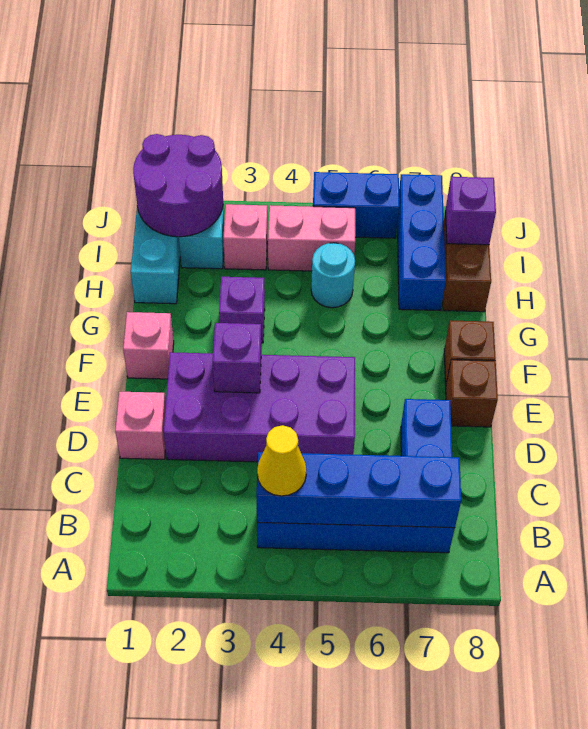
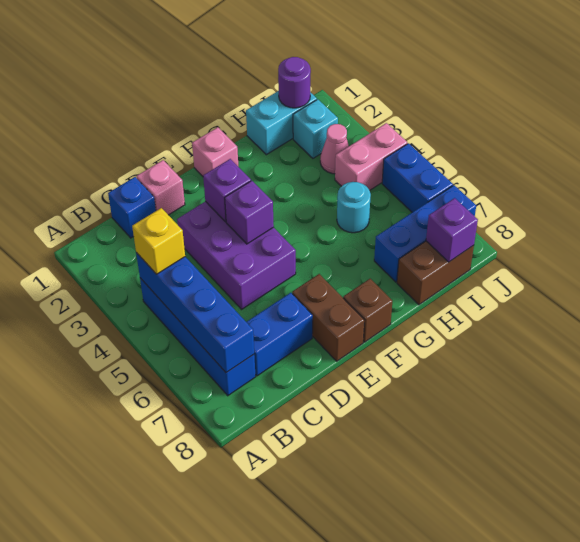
yellow cone B4 level 3 -> yellow brick B4 level 3
none -> blue brick C1 level 1
purple brick D2:E5 level 1 -> purple brick D3:E5 level 1
brown brick E8 level 1 -> brown brick E7:E8 level 1
purple brick G3 level 1 -> purple brick E4 level 2
purple round brick I1:J2 level 2 -> purple round brick I1 level 2
pink brick I3 level 1 -> pink cone I3 level 1
pink brick I4:I5 level 1 -> pink brick I4:J4 level 1

